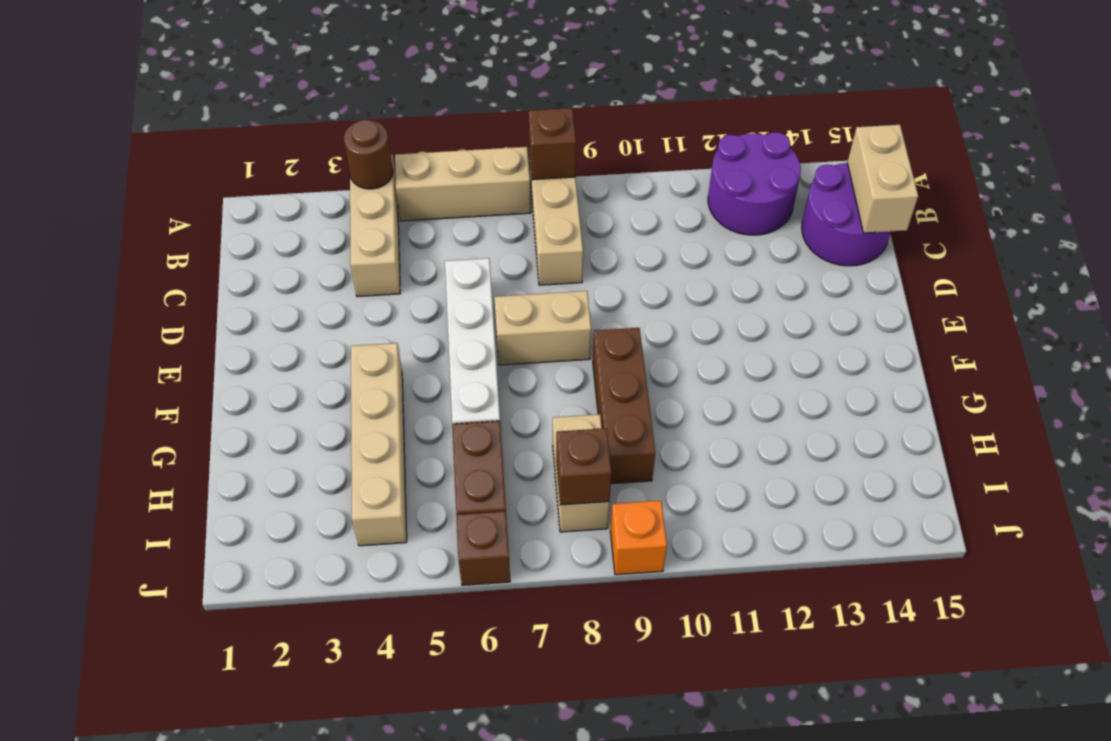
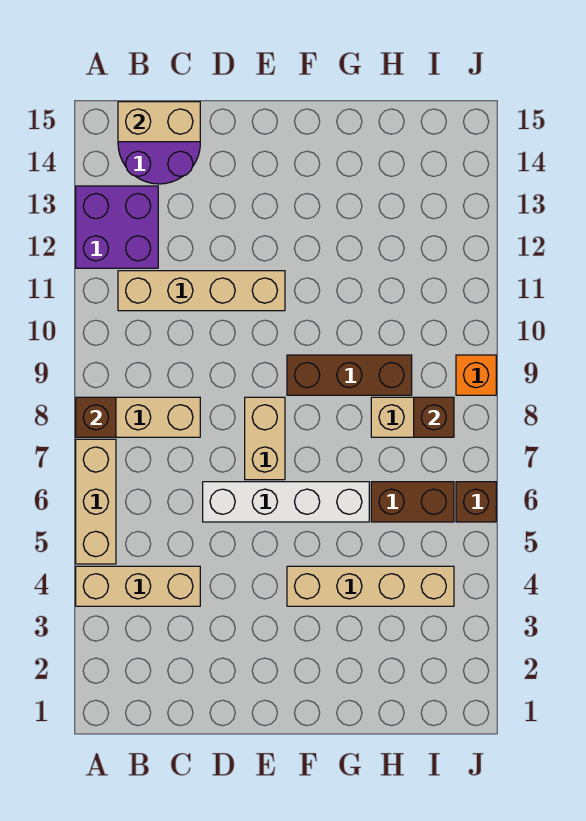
brown round brick A4 level 2 -> none
purple round brick A12:B13 level 1 -> purple brick A12:B13 level 1
none -> tan brick B11:E11 level 1

